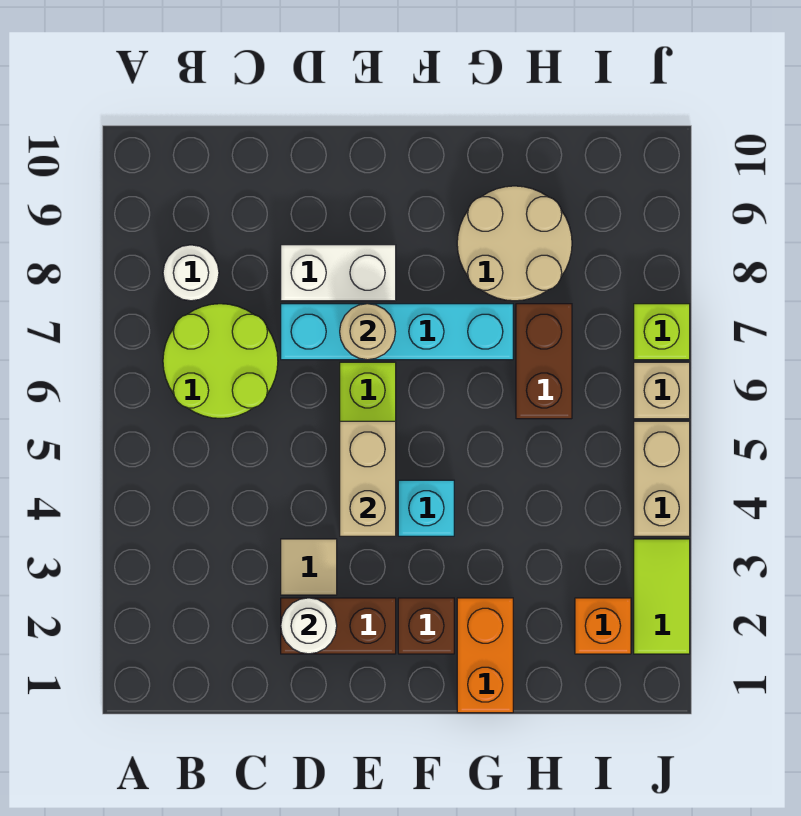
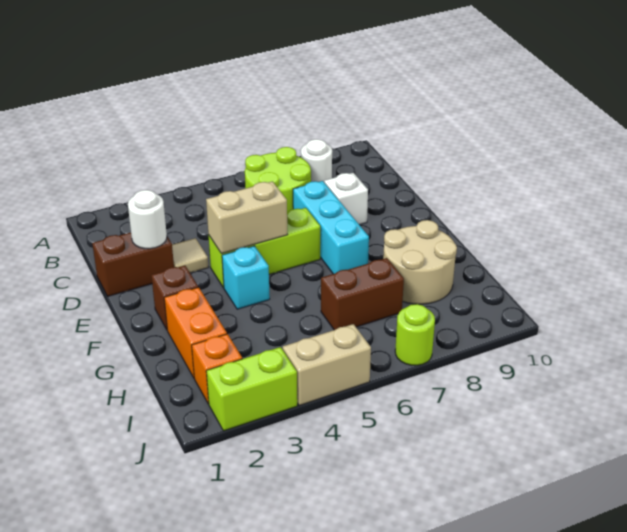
brown brick D2:E2 level 1 -> brown brick D1:D2 level 1
cyan brick D7:G7 level 1 -> cyan brick D7:F7 level 1
white brick D8:E8 level 1 -> white brick D8 level 1
tan round brick E7 level 2 -> none
orange brick G1:G2 level 1 -> orange brick G2:H2 level 1
lime tile J2:J3 level 1 -> lime brick J2:J3 level 1
tan brick J6 level 1 -> none
lime brick J7 level 1 -> lime round brick J7 level 1

